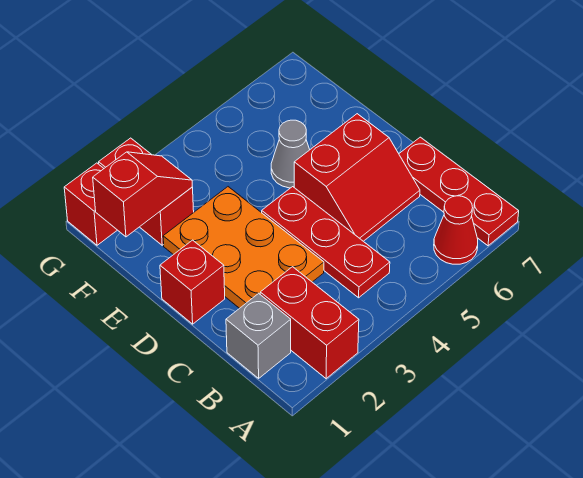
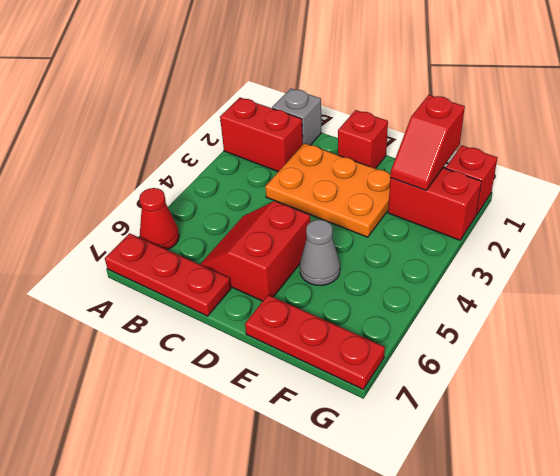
red plate B4:D4 level 1 -> red plate E7:G7 level 1

